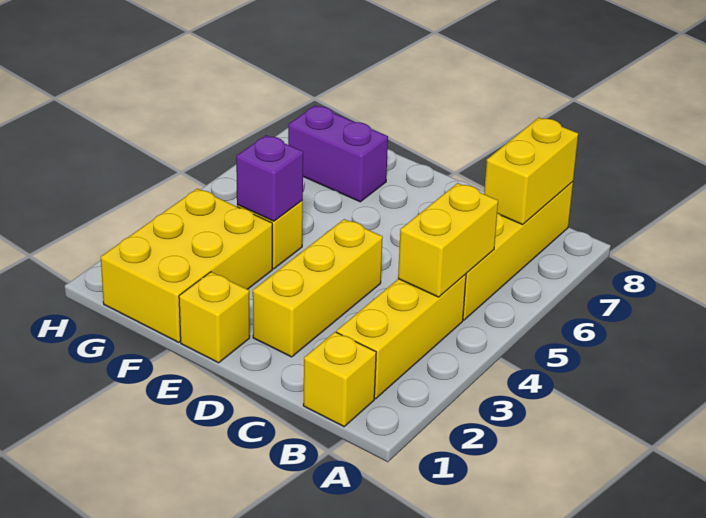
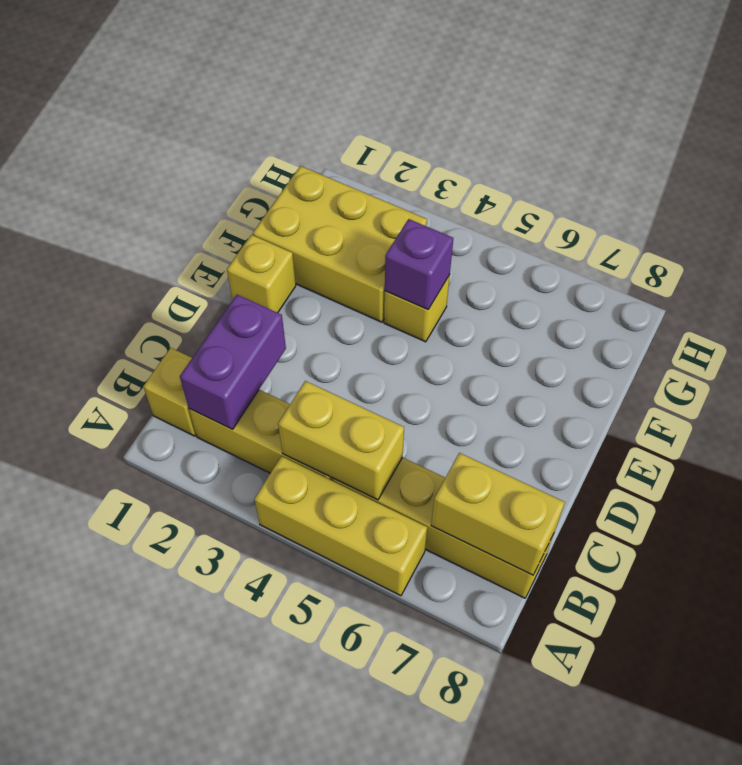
yellow brick D2:D4 level 1 -> yellow brick A4:A6 level 1
purple brick F7:G7 level 1 -> purple brick B2:C2 level 2

